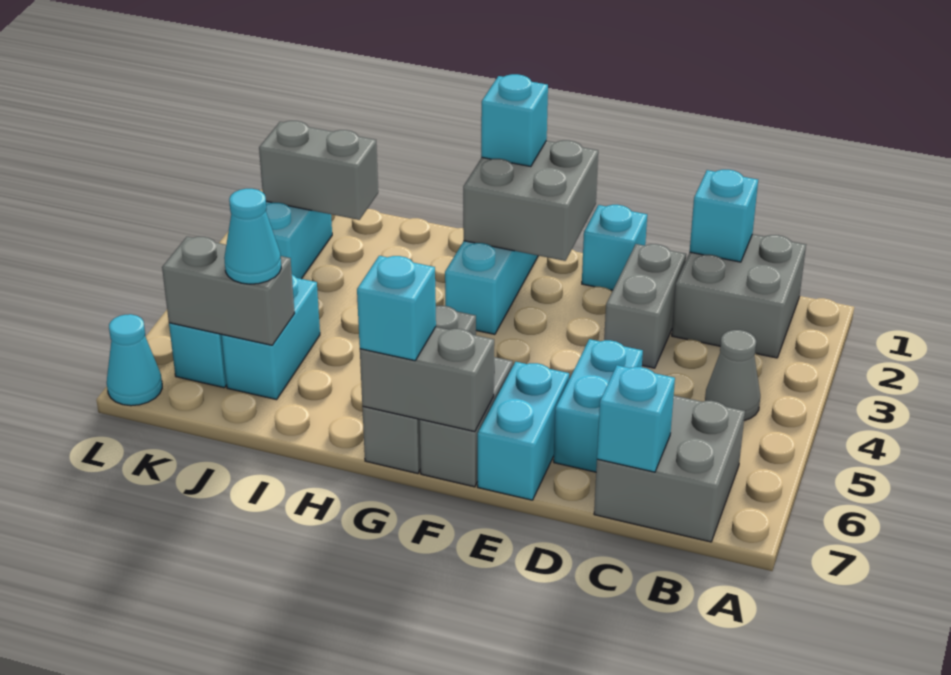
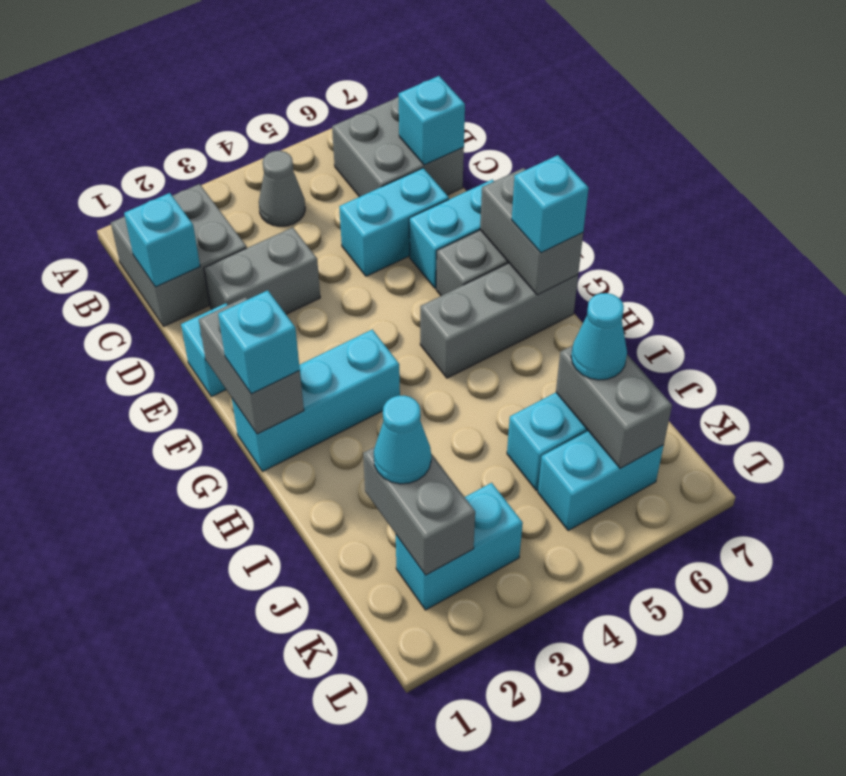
grey brick F1:G2 level 2 -> grey brick F1:G1 level 2
cyan cone L7 level 1 -> cyan cone J2 level 3

